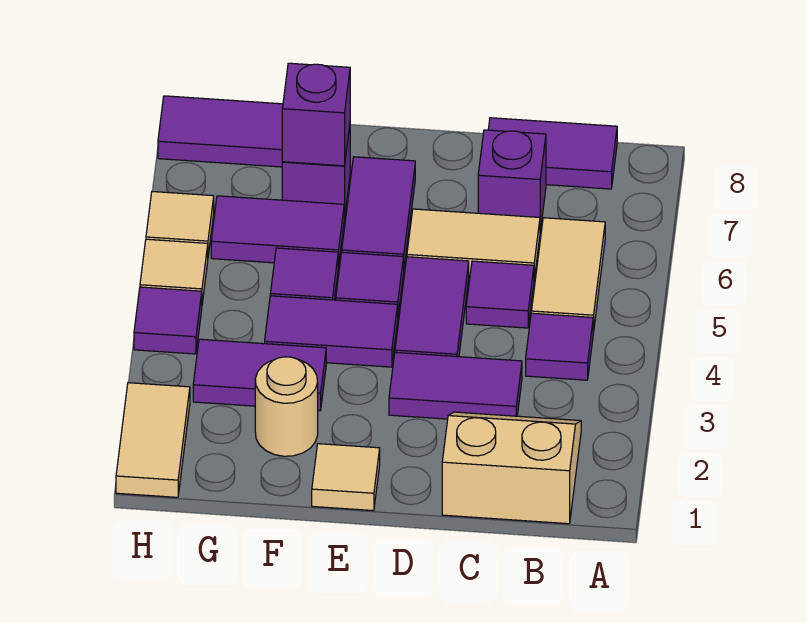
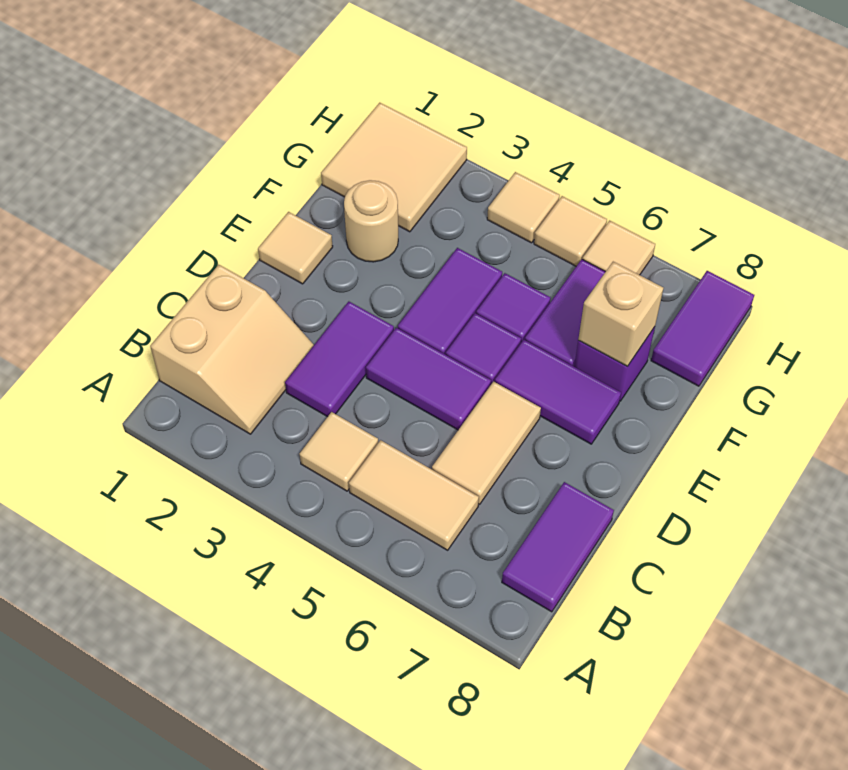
purple tile B4 level 1 -> tan tile B4 level 1
purple tile C5 level 1 -> none
purple brick C7 level 1 -> none
purple tile F3:G3 level 1 -> none
purple brick F7 level 2 -> tan brick F7 level 2
tan tile H1:H2 level 1 -> tan tile G1:H2 level 1
purple tile H4 level 1 -> tan tile H4 level 1

